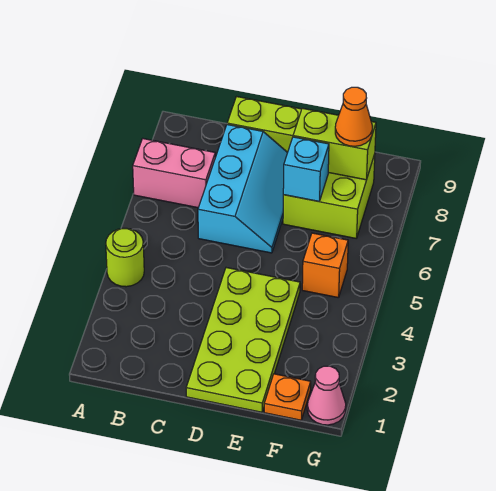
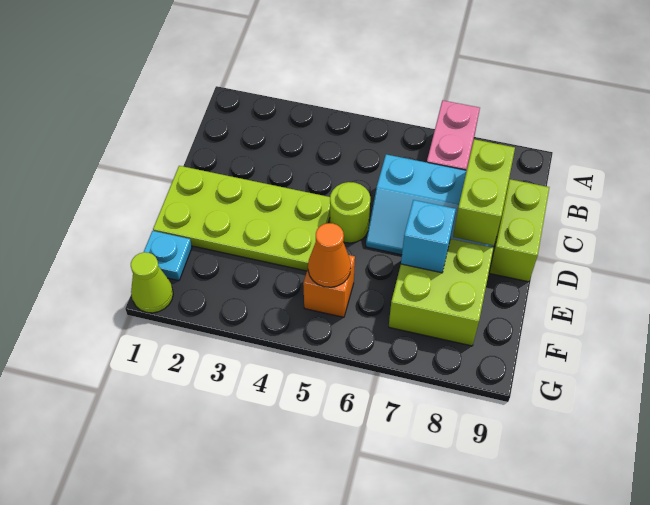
lime round brick A4 level 1 -> lime round brick D5 level 1
lime brick E8:F8 level 2 -> lime brick C8:D8 level 2
orange plate F1 level 1 -> cyan plate F1 level 1
orange cone F8 level 3 -> orange cone F5 level 2
pink cone G1 level 1 -> lime cone G1 level 1

